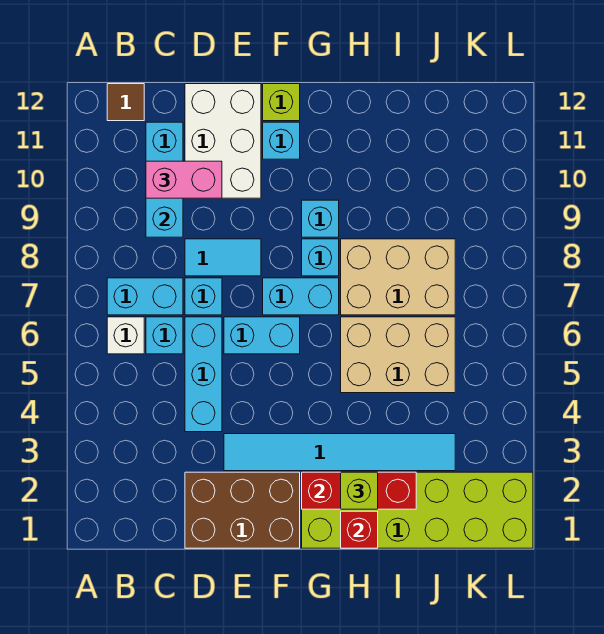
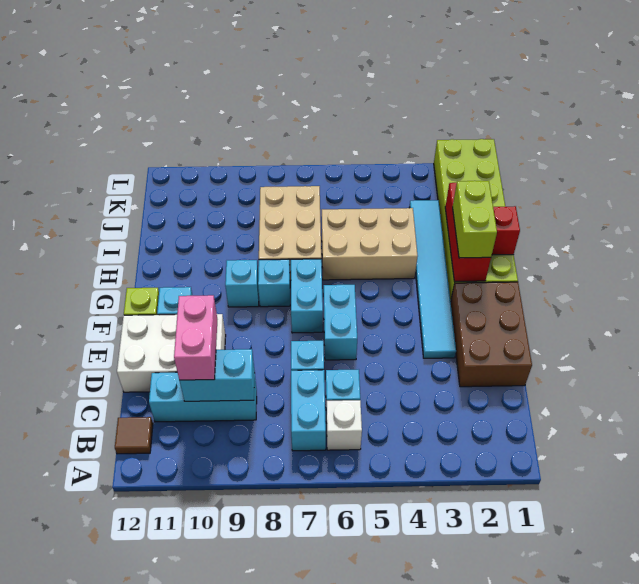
cyan brick D4:D6 level 1 -> none
cyan tile D8:E8 level 1 -> none
lime brick H2 level 3 -> lime brick G2:H2 level 3
tan brick H5:J6 level 1 -> tan brick H4:I6 level 1

